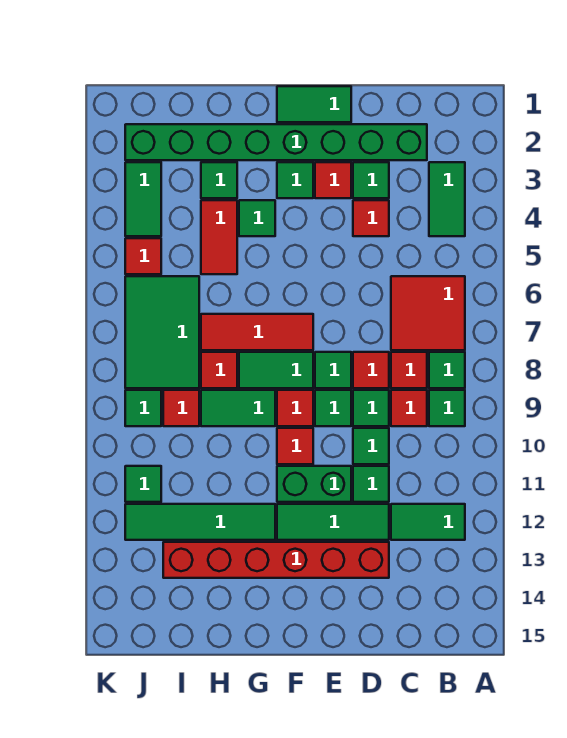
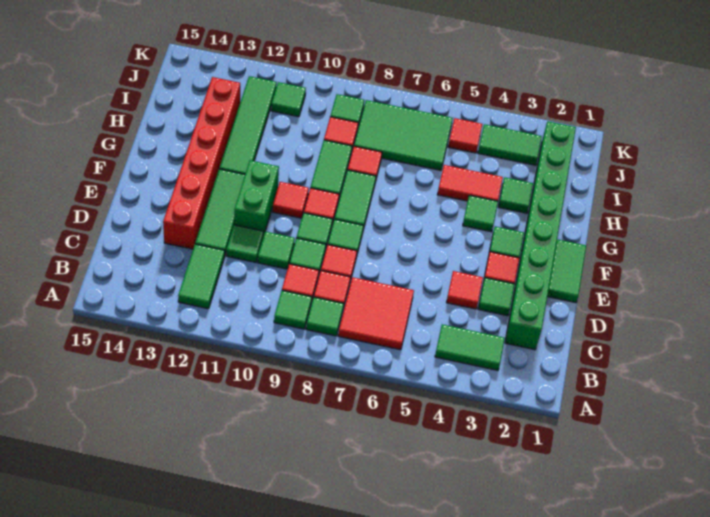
red tile F7:H7 level 1 -> none

